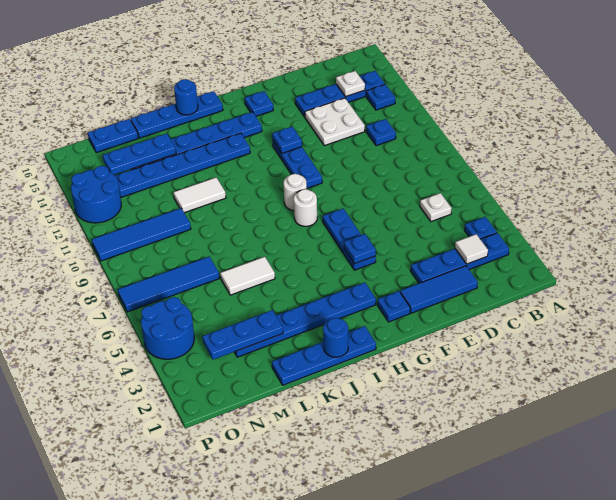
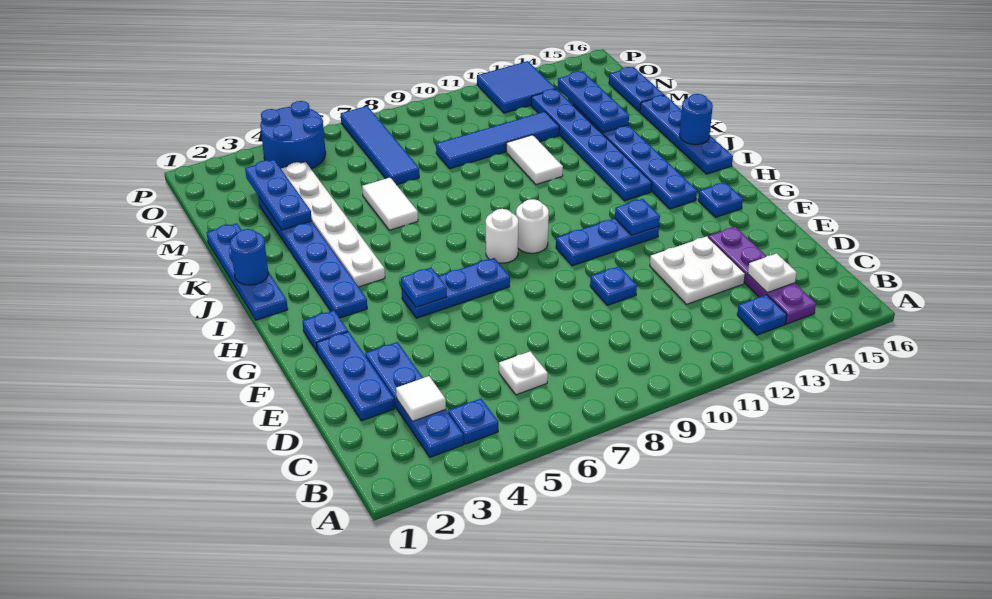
blue plate B14:E14 level 1 -> purple plate B14:E14 level 1
blue plate C11 level 1 -> blue plate E10 level 1
blue tile D2:F2 level 1 -> blue plate D2:F2 level 1
none -> white plate I4:N4 level 1
blue tile M10:P10 level 1 -> blue tile M9:M12 level 1
blue round brick O12:P13 level 1 -> blue tile O12:P13 level 1

